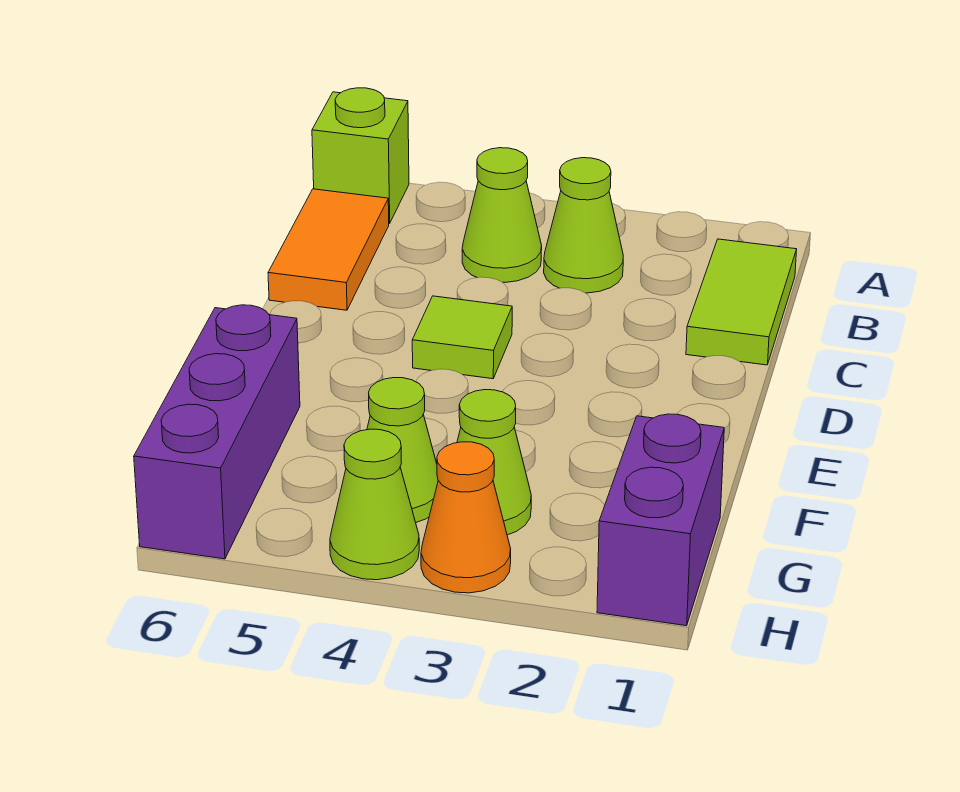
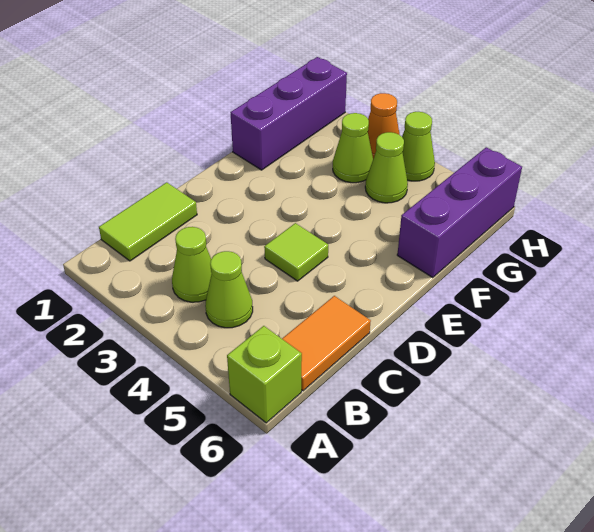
purple brick G1:H1 level 1 -> purple brick F1:H1 level 1

